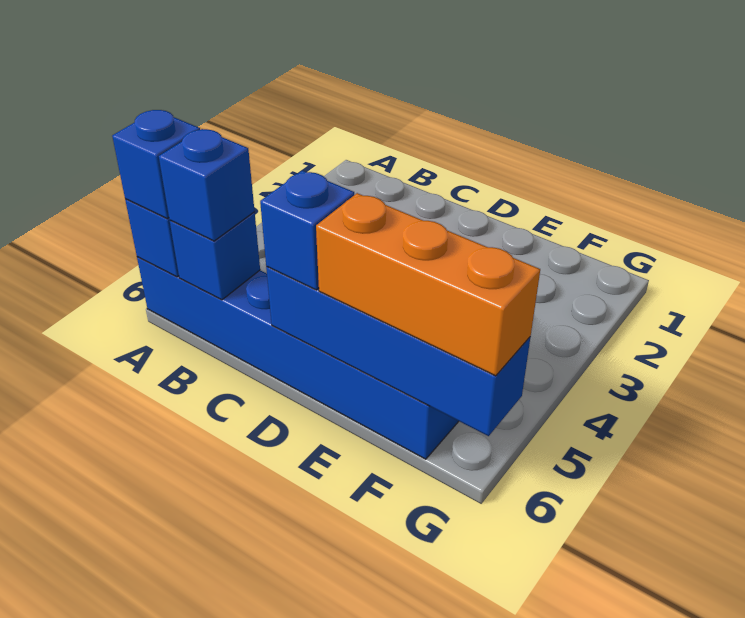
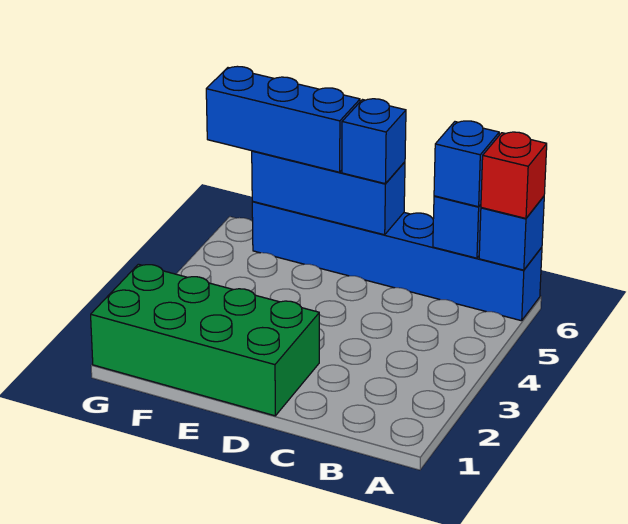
blue brick A6 level 3 -> red brick A6 level 3
none -> green brick D1:G2 level 1
blue brick D6:G6 level 2 -> blue brick D6:F6 level 2
orange brick E6:G6 level 3 -> blue brick E6:G6 level 3

